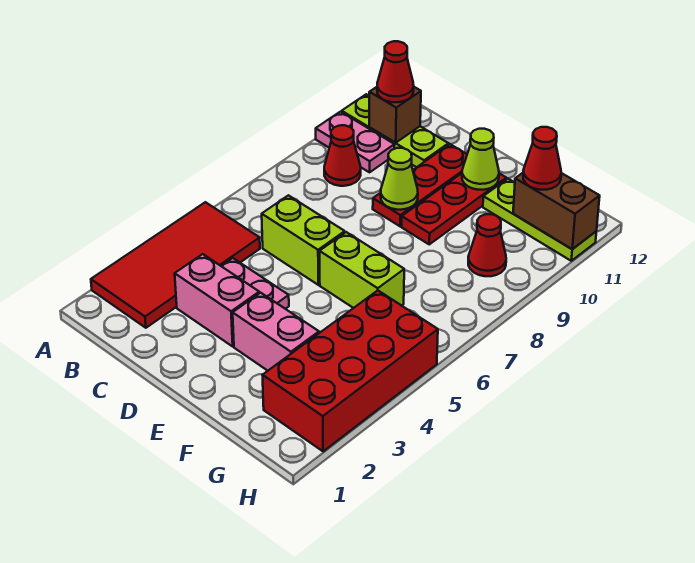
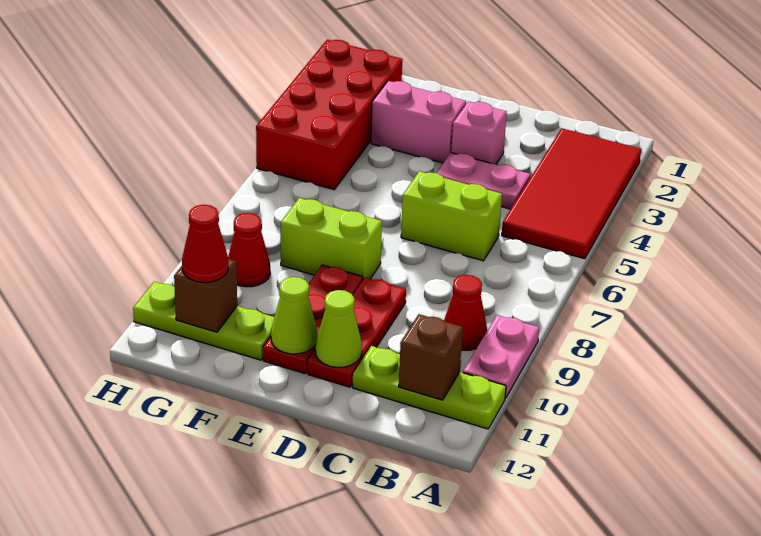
pink plate A10:B10 level 1 -> pink plate A9:A10 level 1
red cone B11 level 3 -> none
pink brick C3:D3 level 1 -> pink brick D3 level 1
lime cone D9 level 2 -> lime cone D11 level 2
lime brick E6:F6 level 1 -> lime brick E8:F8 level 1
brown brick G11:H11 level 2 -> brown brick G11 level 2

